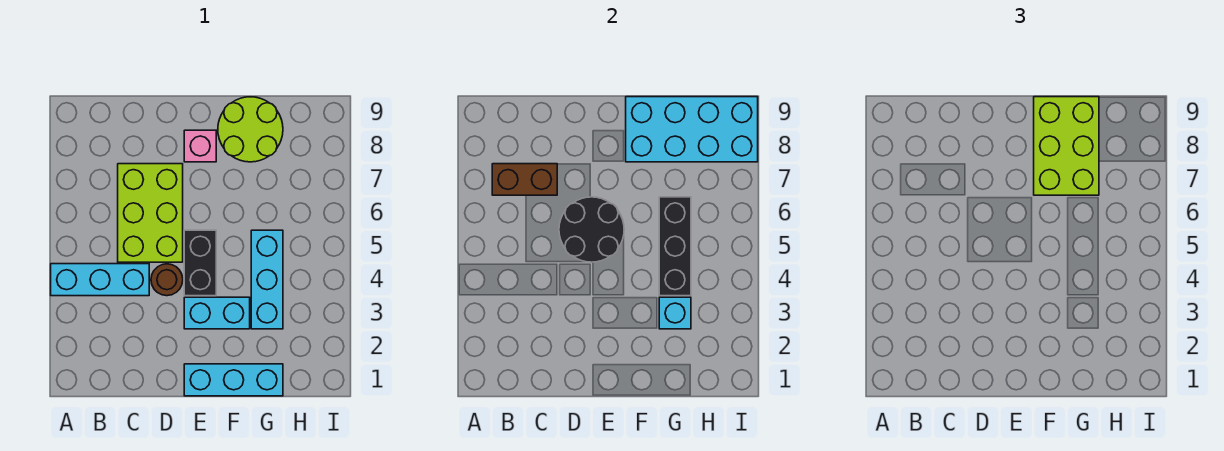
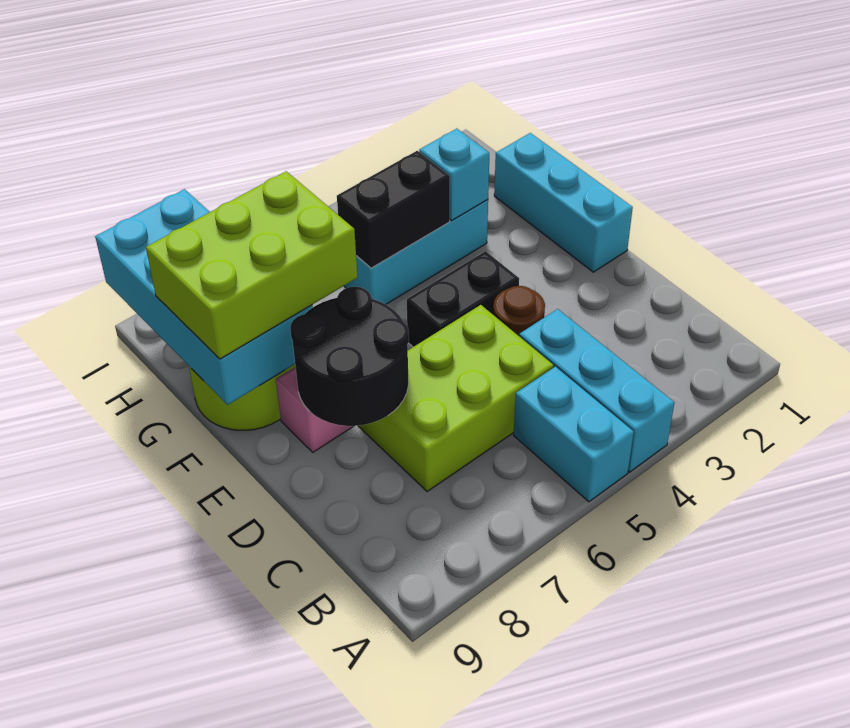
brown brick B7:C7 level 2 -> none
black round brick D5:E6 level 2 -> black round brick D7:E8 level 2
cyan brick E3:F3 level 1 -> cyan brick A5:B5 level 1
black brick G4:G6 level 2 -> black brick G4:G5 level 2

